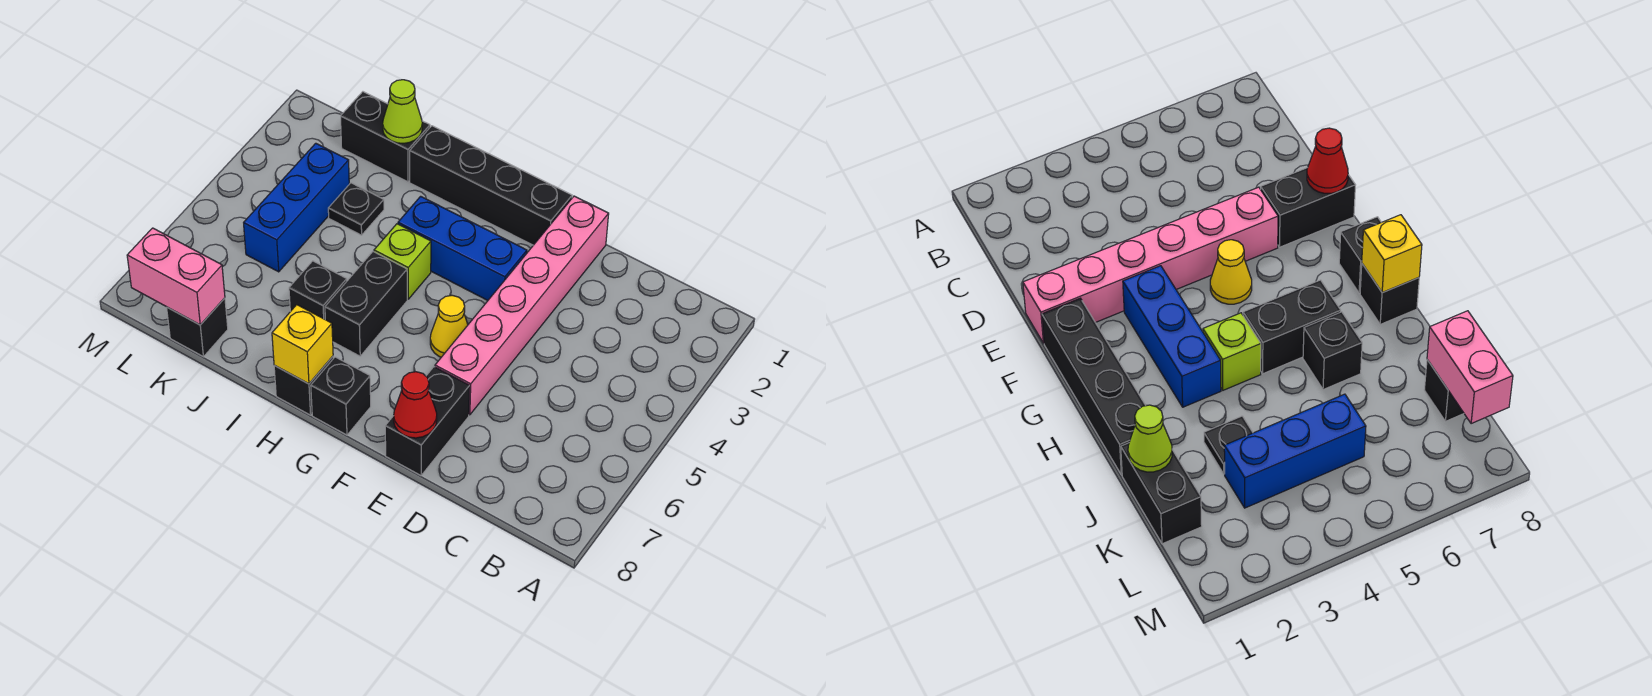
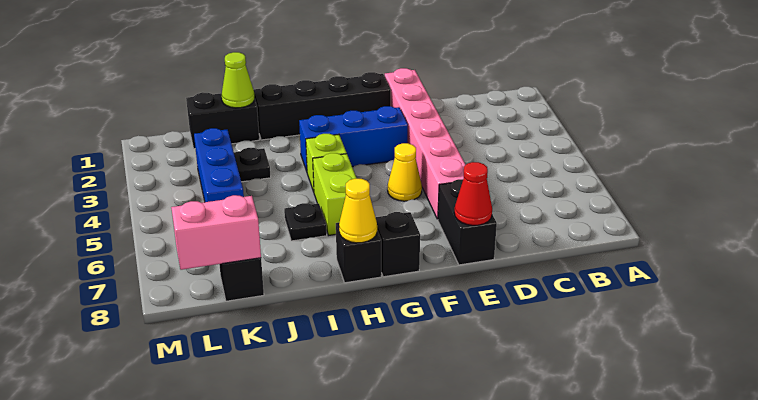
black brick H5:H6 level 1 -> lime brick H5:H6 level 1
yellow brick H8 level 2 -> yellow cone H8 level 2
black brick I6 level 1 -> black plate I6 level 1

